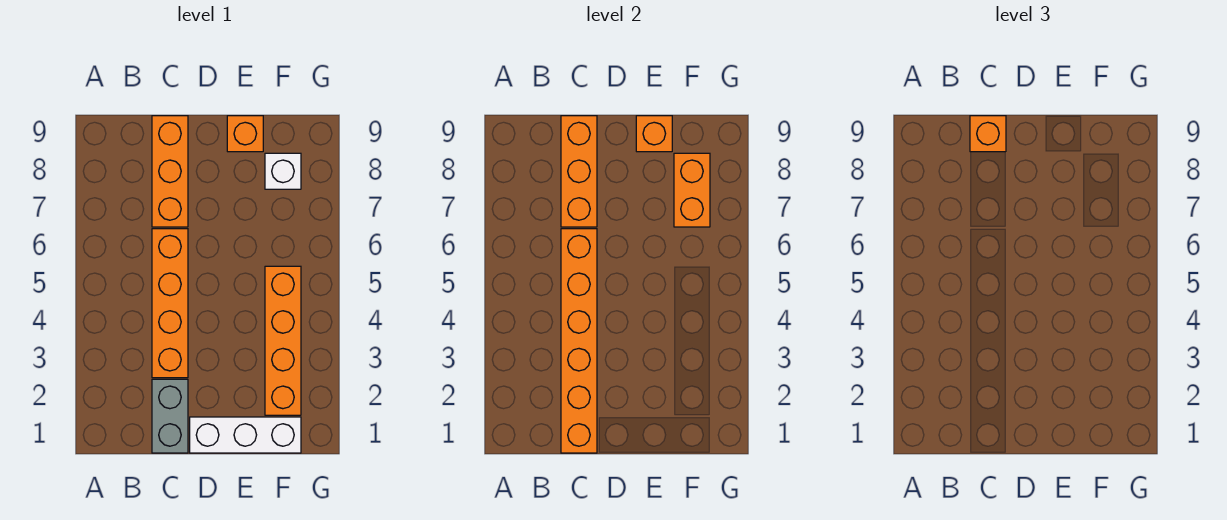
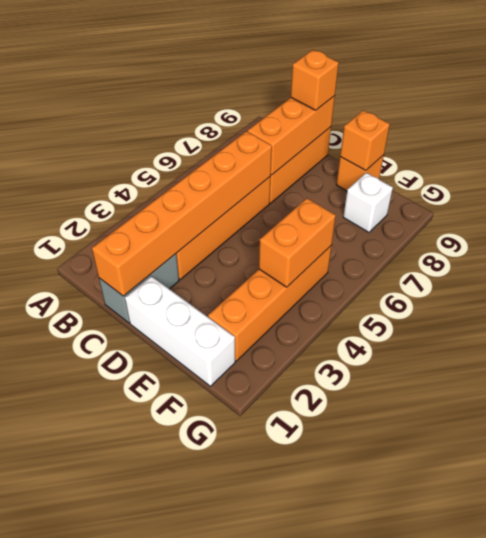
orange brick F7:F8 level 2 -> orange brick F4:F5 level 2

